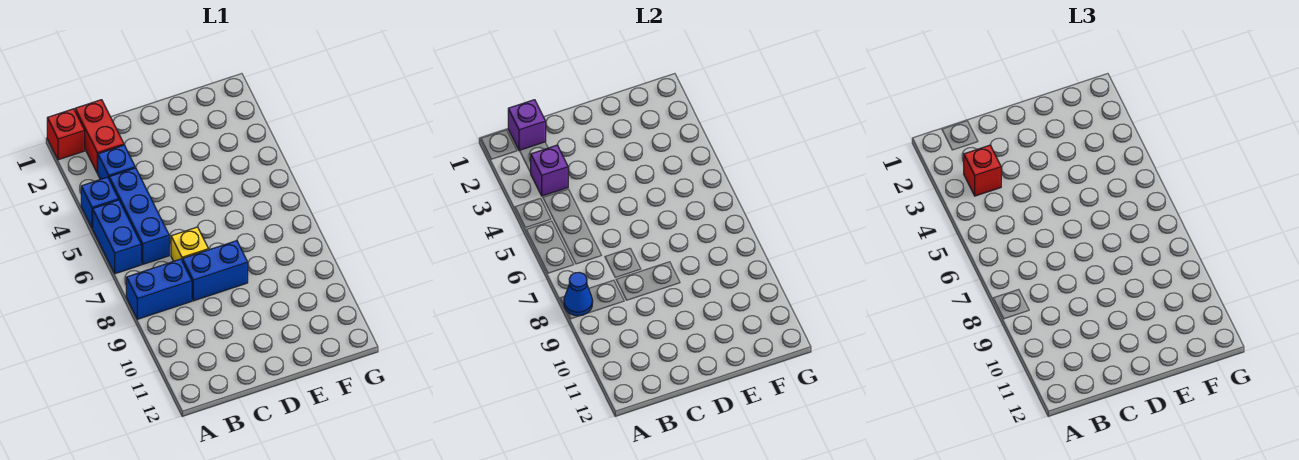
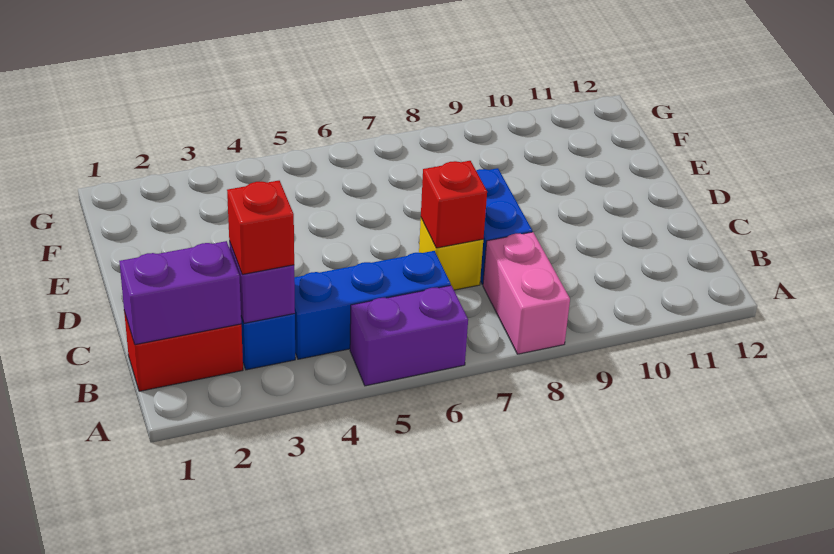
red brick A1 level 1 -> red brick C7 level 2
blue brick A4 level 1 -> none
blue brick A5:A6 level 1 -> purple brick A5:A6 level 1
blue brick A8:B8 level 1 -> pink brick A8:B8 level 1
blue cone A8 level 2 -> none
purple brick B1 level 2 -> purple brick B1:B2 level 2

